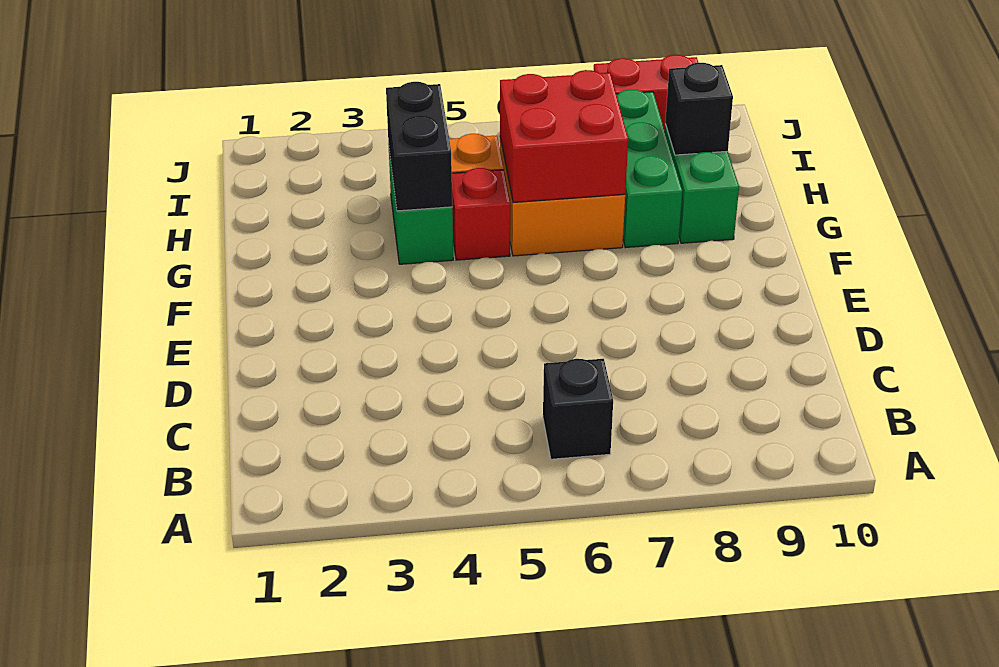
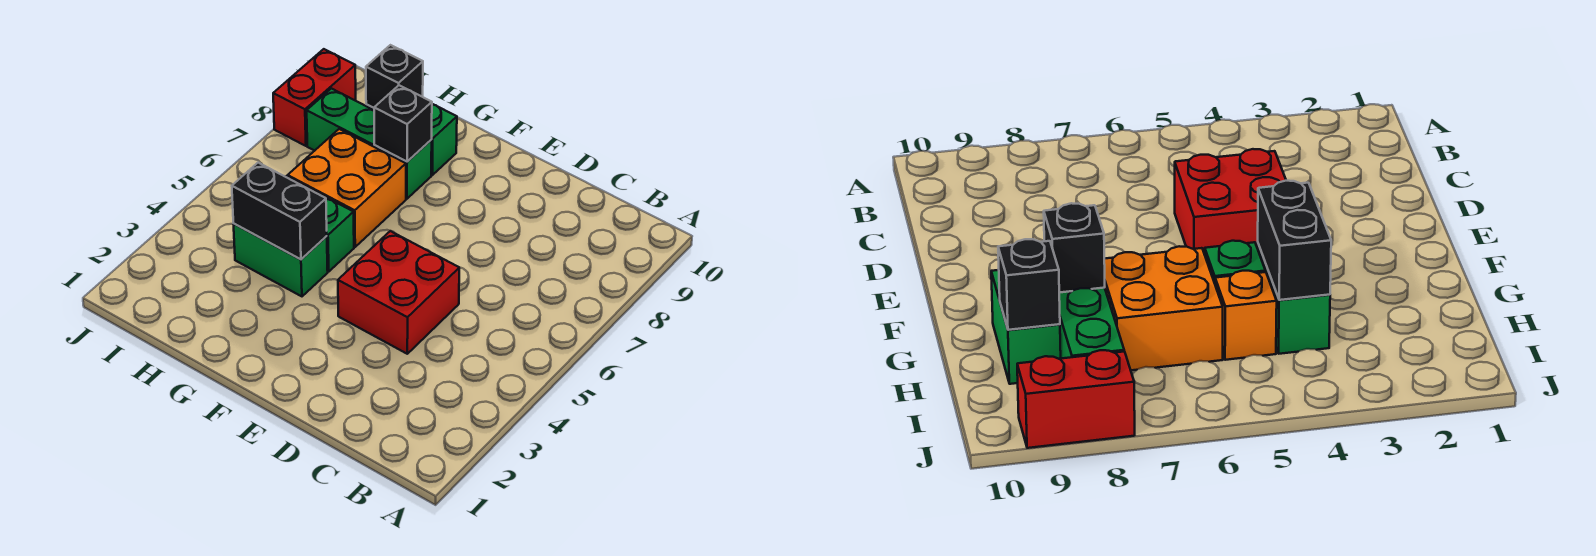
black brick B6 level 1 -> black brick G8 level 2
red brick G5 level 1 -> green brick G5 level 1
red brick G6:H7 level 2 -> red brick D4:E5 level 1

